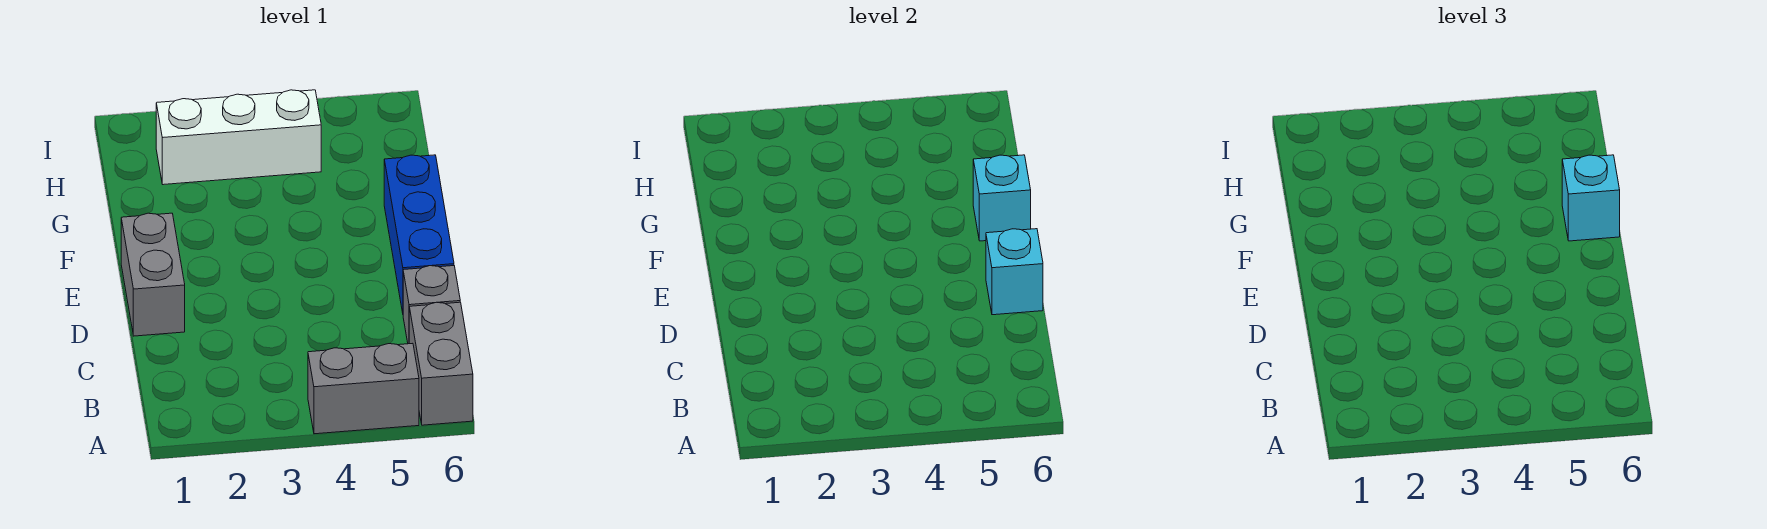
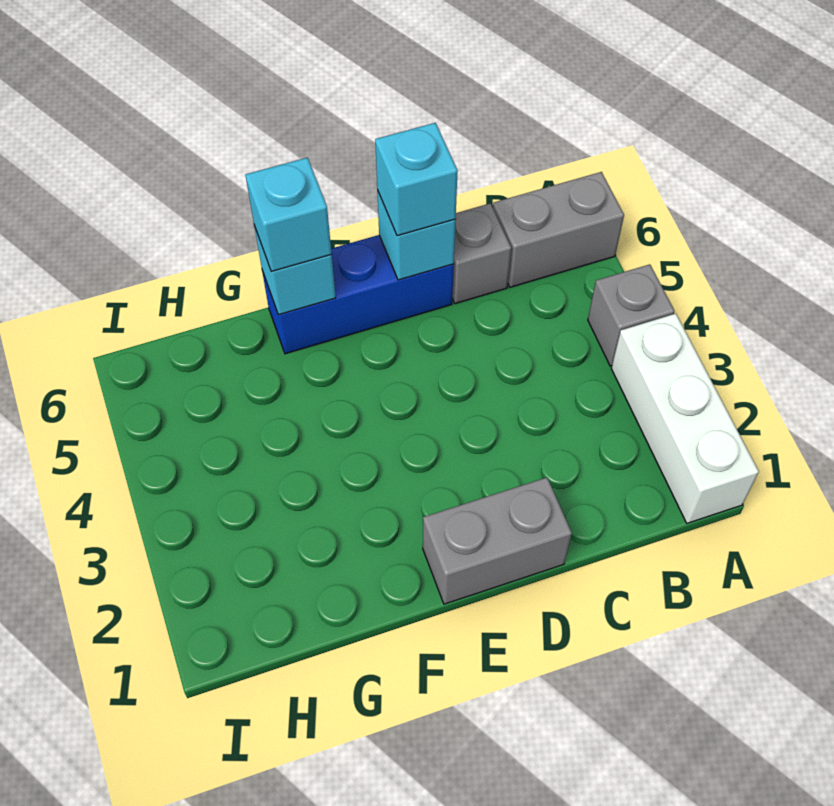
grey brick A4:A5 level 1 -> grey brick A4 level 1
none -> cyan brick D6 level 3
white brick H2:H4 level 1 -> white brick A1:A3 level 1

